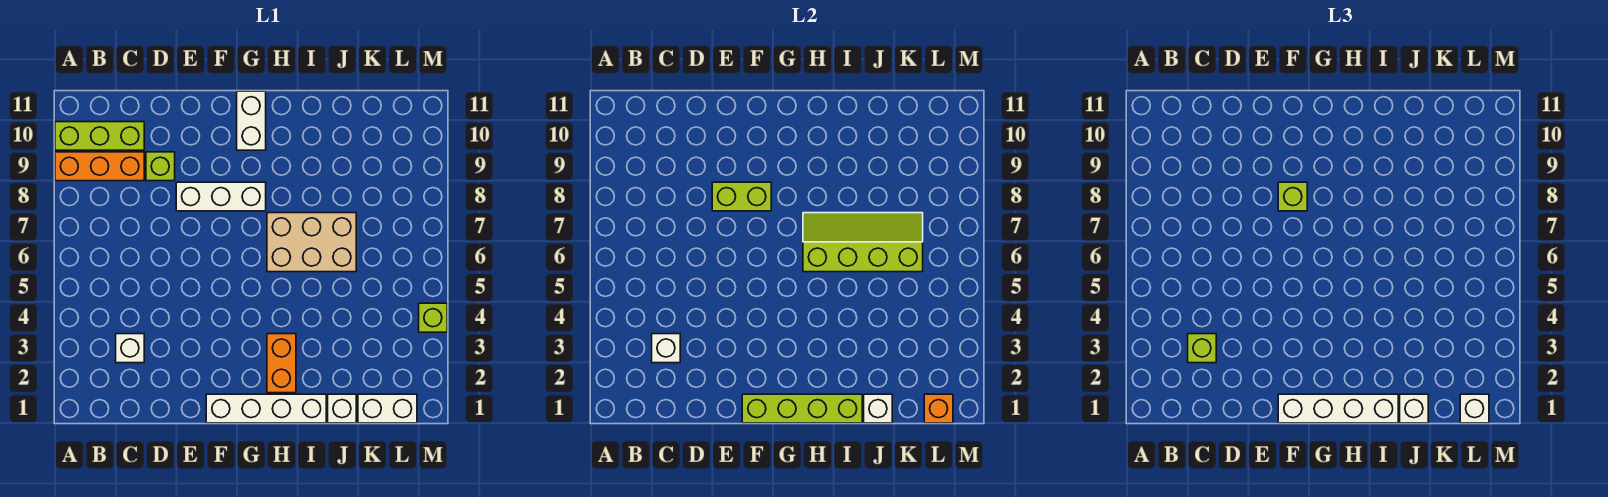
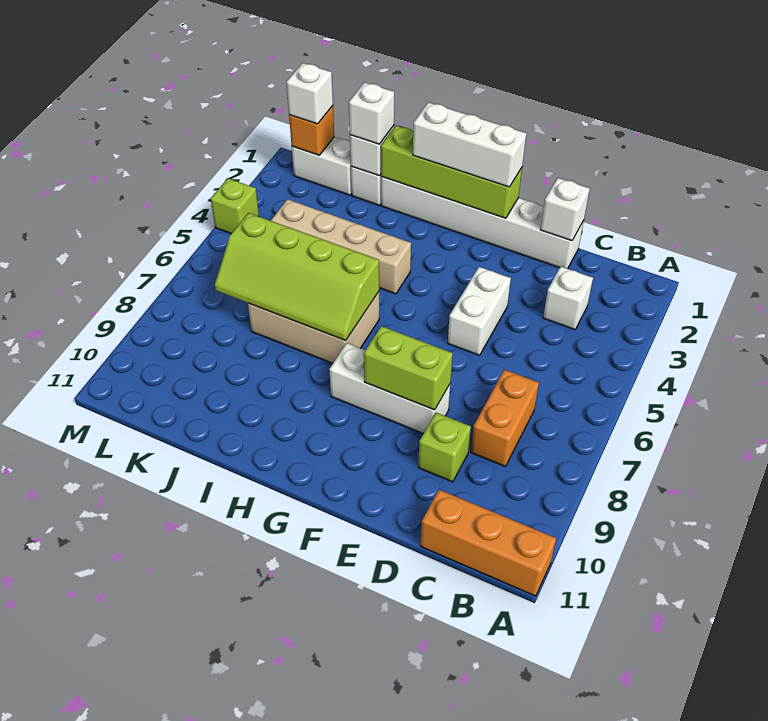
orange brick A9:C9 level 1 -> orange brick A11:C11 level 1
lime brick A10:C10 level 1 -> none
white brick C3 level 2 -> white brick D1 level 2
lime brick C3 level 3 -> none
white brick F1:I1 level 1 -> white brick D1:I1 level 1
white brick F1:I1 level 3 -> white brick F1:H1 level 3
lime brick F8 level 3 -> none
white brick G10:G11 level 1 -> white brick E4:E5 level 1
orange brick H2:H3 level 1 -> orange brick C7:C8 level 1
none -> tan brick H4:K4 level 1

